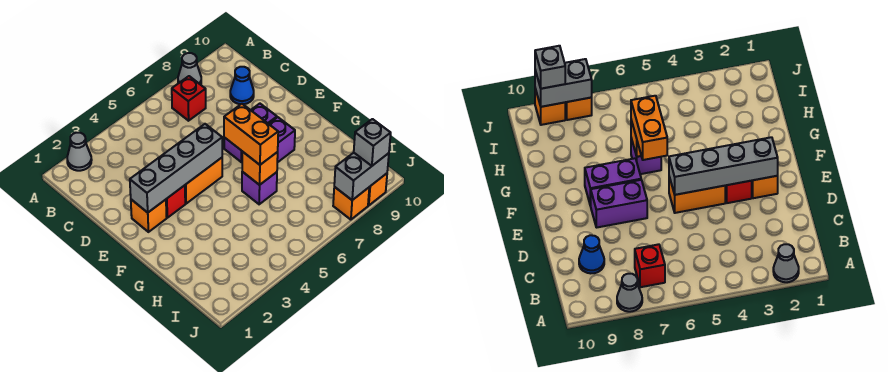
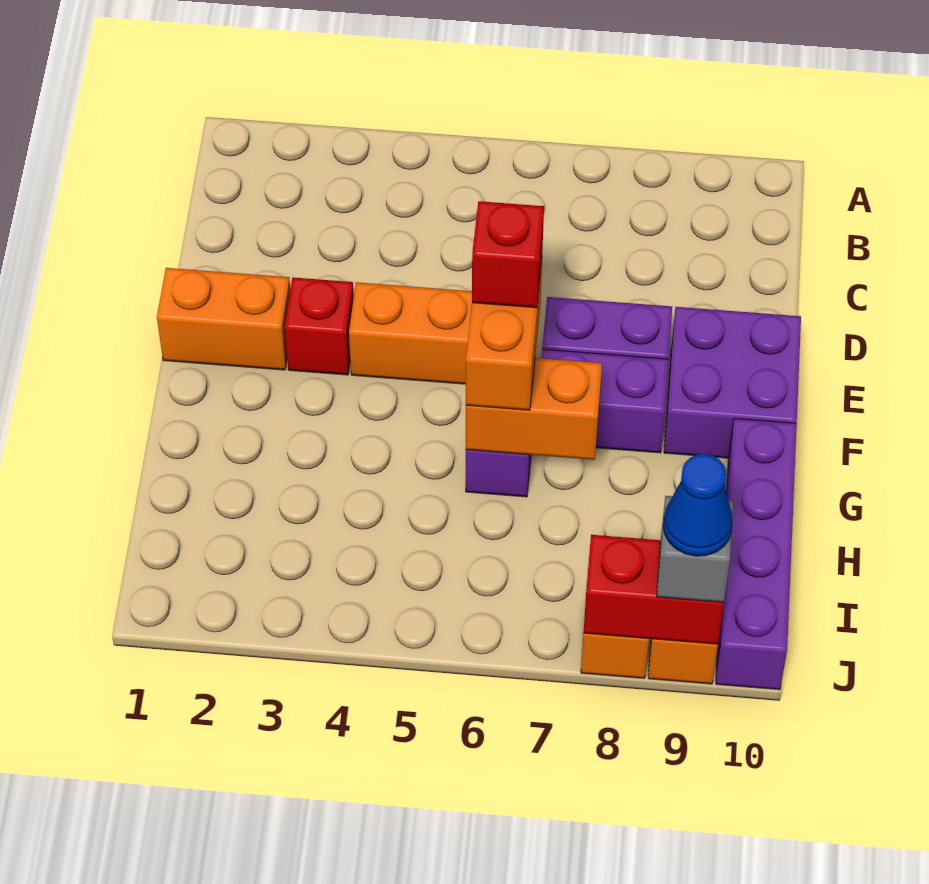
grey cone A2 level 1 -> none
grey cone A8 level 1 -> none
red brick B7 level 1 -> red brick F6 level 4
blue cone C9 level 1 -> blue cone J9 level 4
orange brick E2 level 1 -> orange brick E1:E2 level 1
grey brick E2:E5 level 2 -> none
none -> purple brick E9:F10 level 1
orange brick G6 level 2 -> orange brick G6:G7 level 2
none -> purple brick G10:J10 level 1
grey brick J8:J9 level 2 -> red brick J8:J9 level 2

